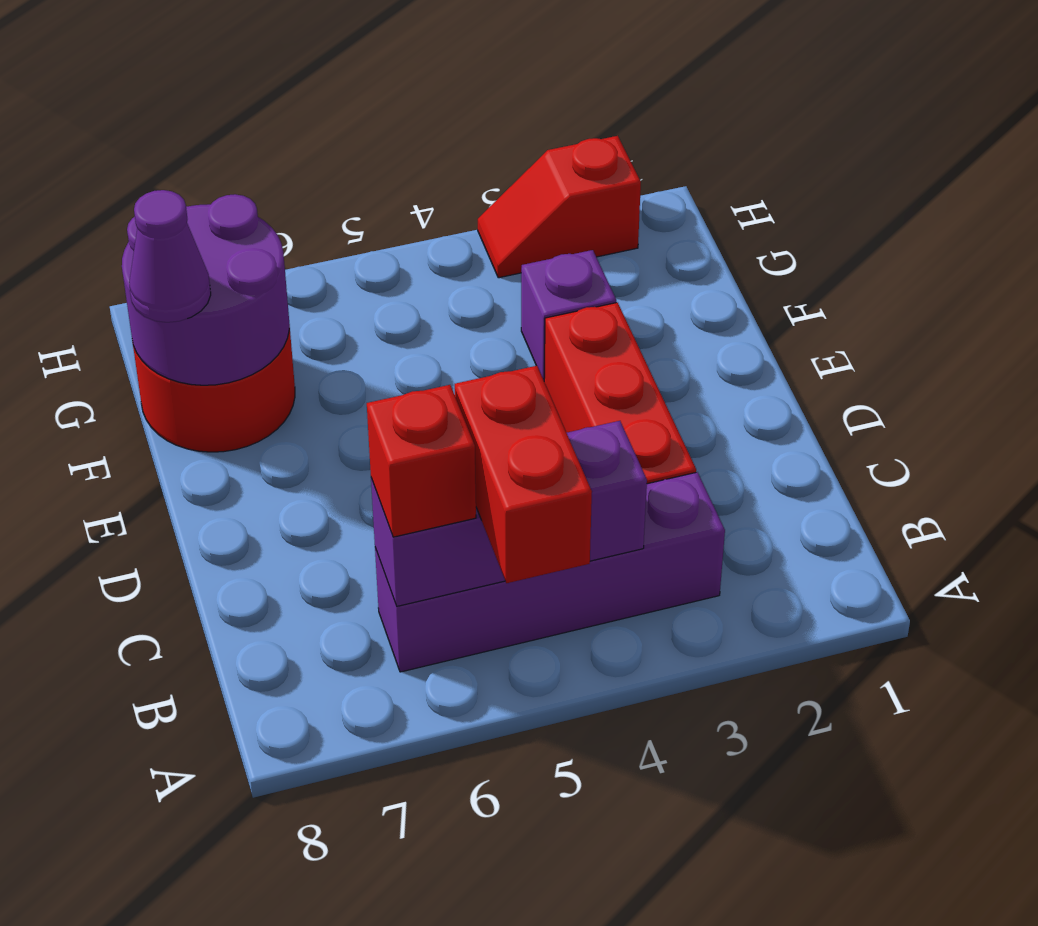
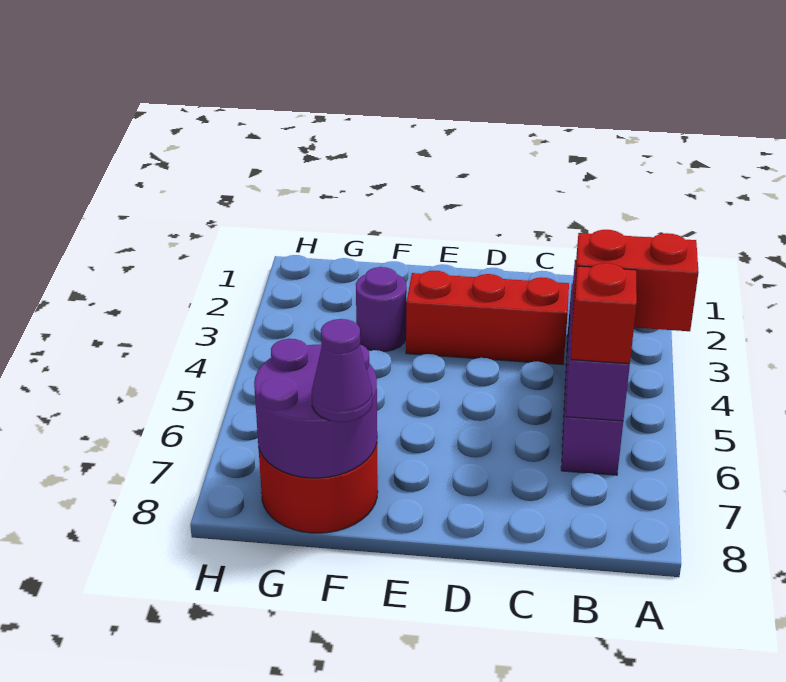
purple brick F3 level 1 -> purple round brick F3 level 1
red slope H2:H3 level 1 top 2 -> none

